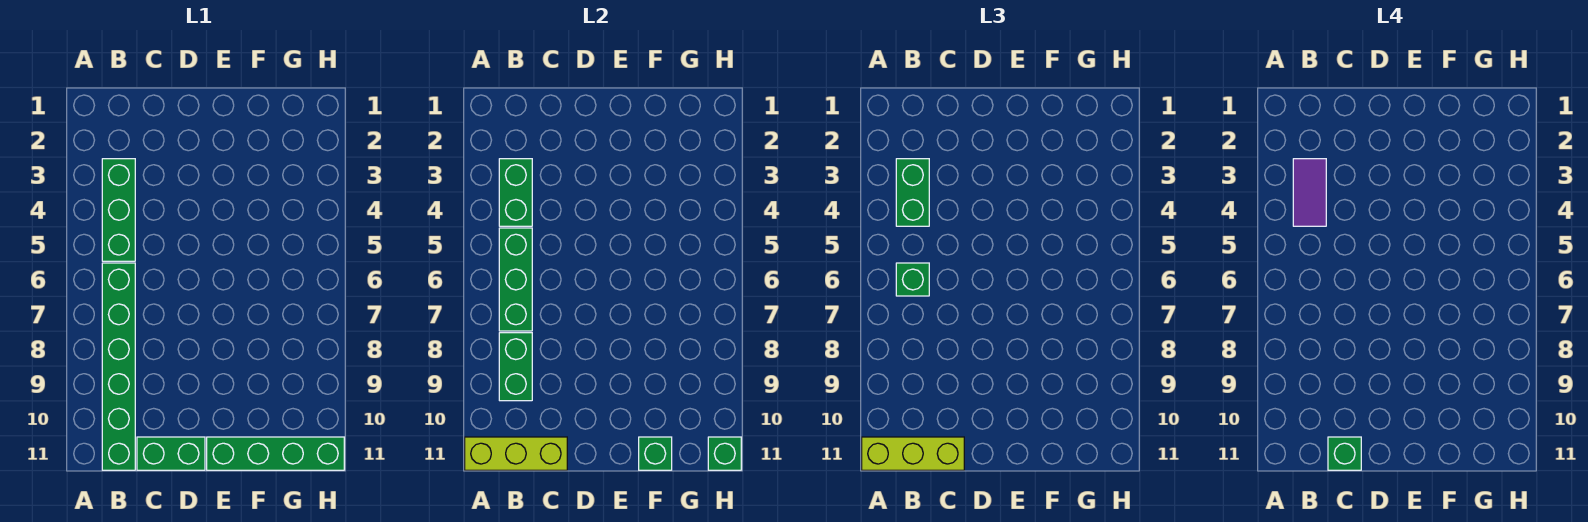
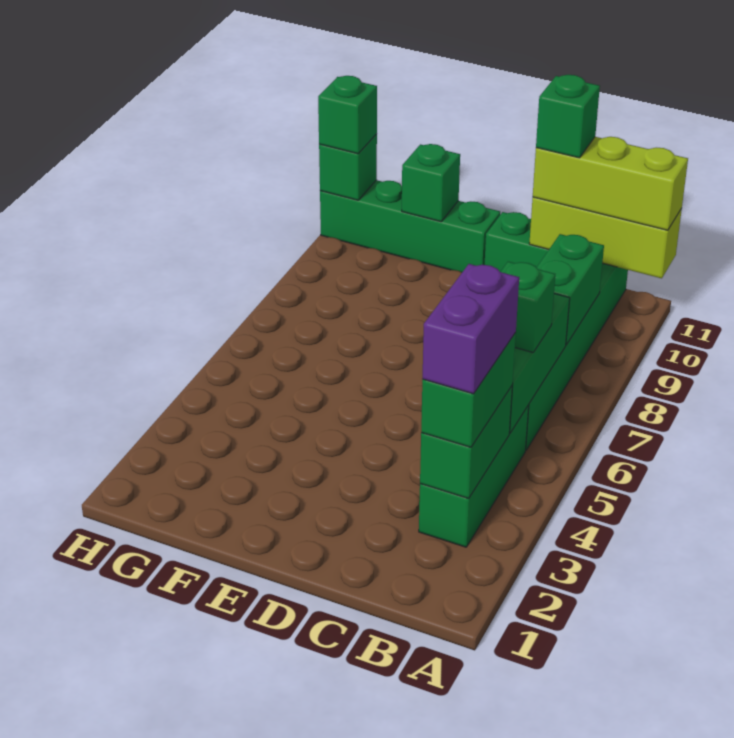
purple tile B3:B4 level 4 -> purple brick B3:B4 level 4
none -> green brick H11 level 3

